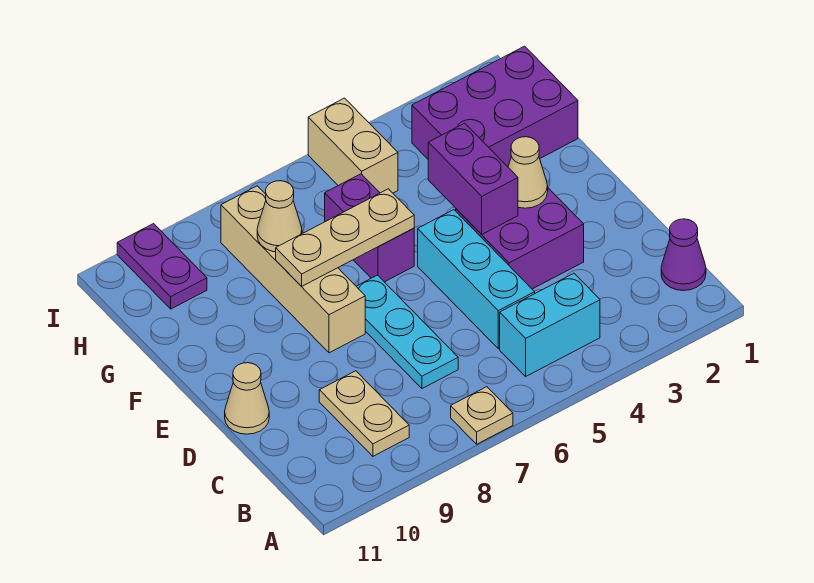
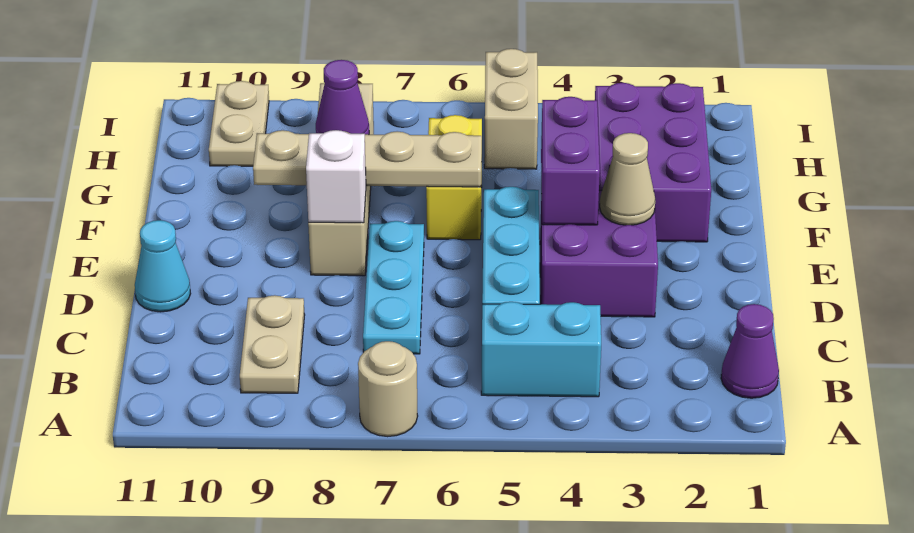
tan plate A7 level 1 -> tan round brick A7 level 1
tan cone D11 level 1 -> cyan cone D11 level 1
none -> white brick E8 level 2
purple brick F6:G6 level 1 -> yellow brick F6:G6 level 1
tan plate F6:F8 level 2 -> tan plate F6:F9 level 2
purple brick G1:H3 level 1 -> purple brick F2:H3 level 1
tan cone G8 level 2 -> purple cone G8 level 2
purple plate H10:I10 level 1 -> tan plate H10:I10 level 1

